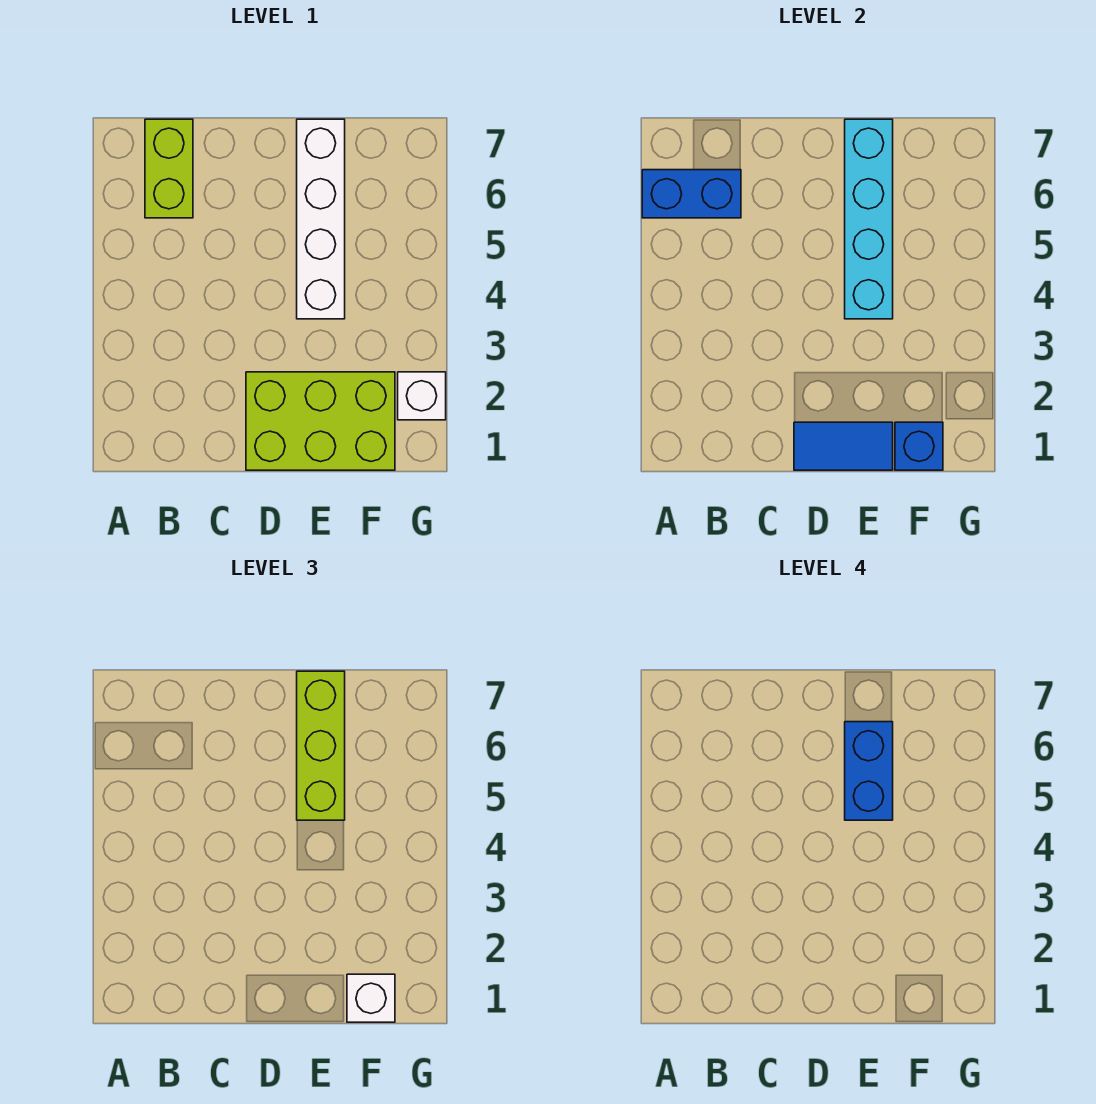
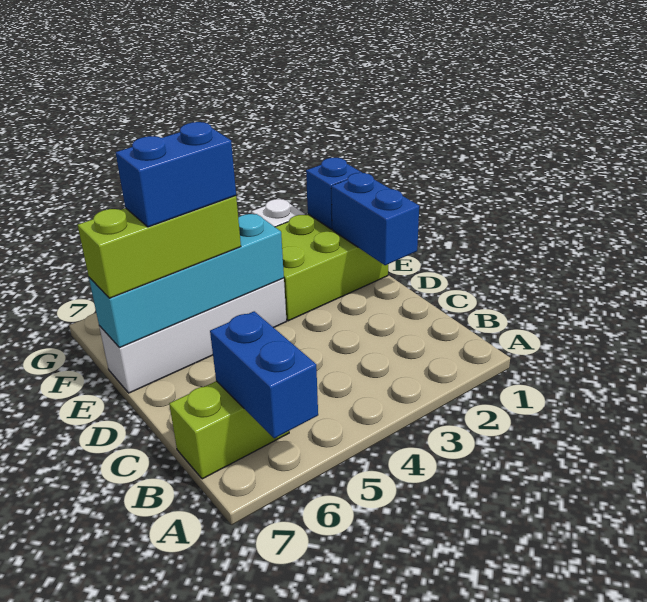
lime brick D1:F2 level 1 -> lime brick E1:F3 level 1
blue tile D1:E1 level 2 -> blue brick D1:E1 level 2
white brick F1 level 3 -> none

